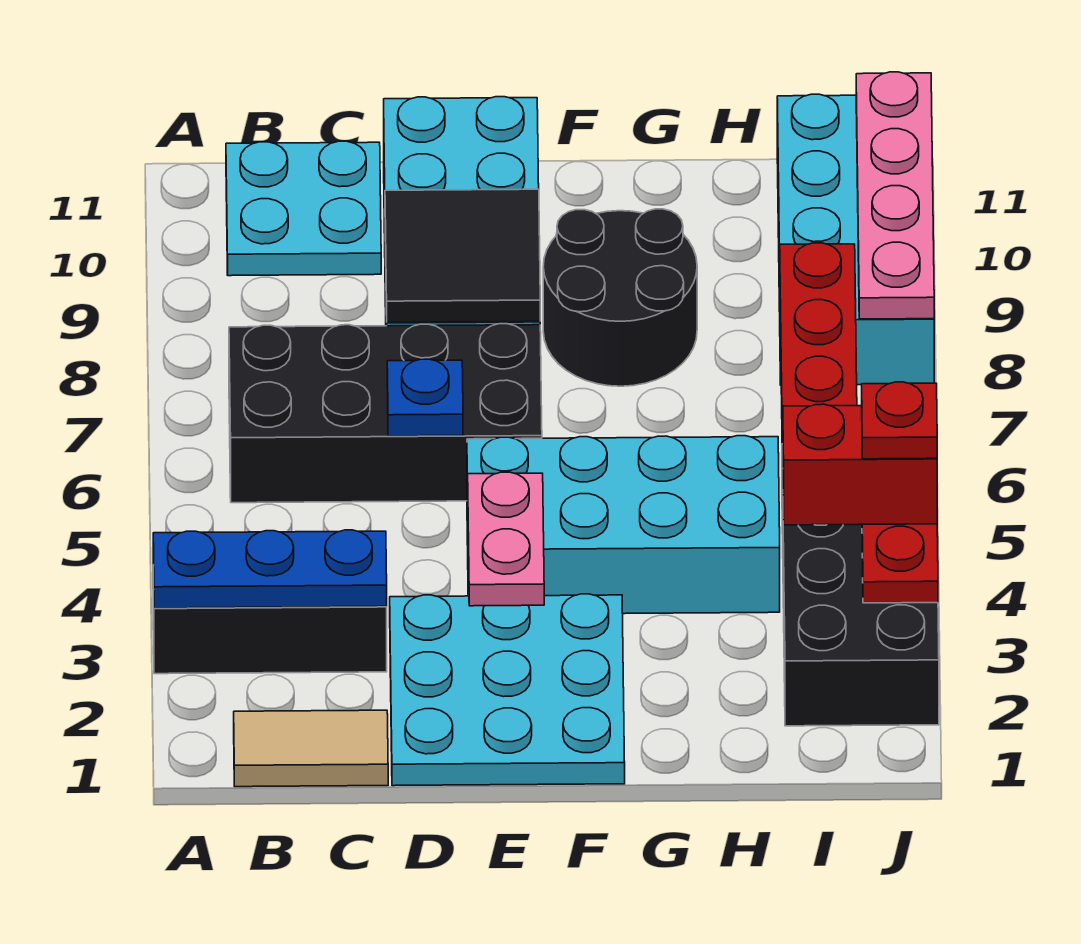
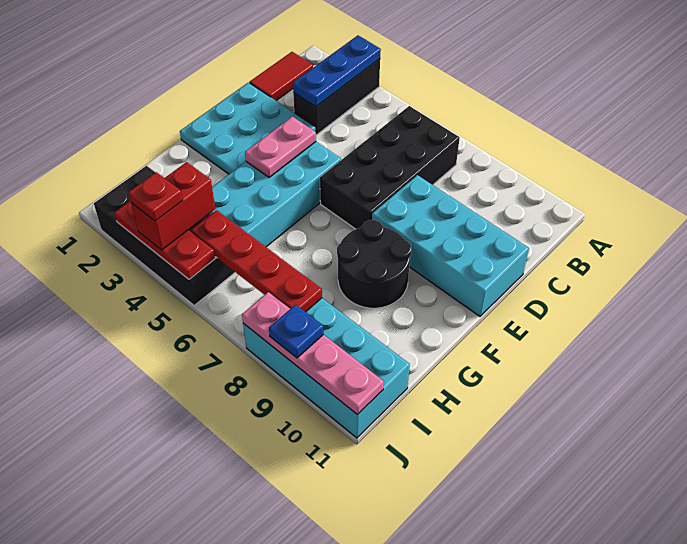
tan tile B1:C1 level 1 -> red tile B1:C1 level 1
cyan plate B10:C11 level 1 -> none
blue plate D6 level 2 -> blue plate J9 level 3
black tile D8:E9 level 2 -> none
pink plate E3:E4 level 2 -> pink plate E4:F4 level 2

